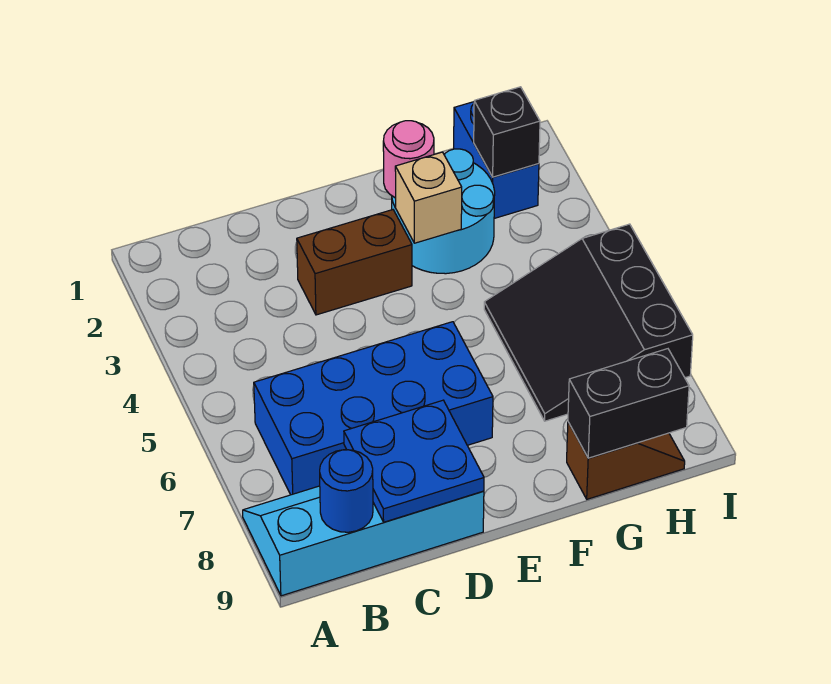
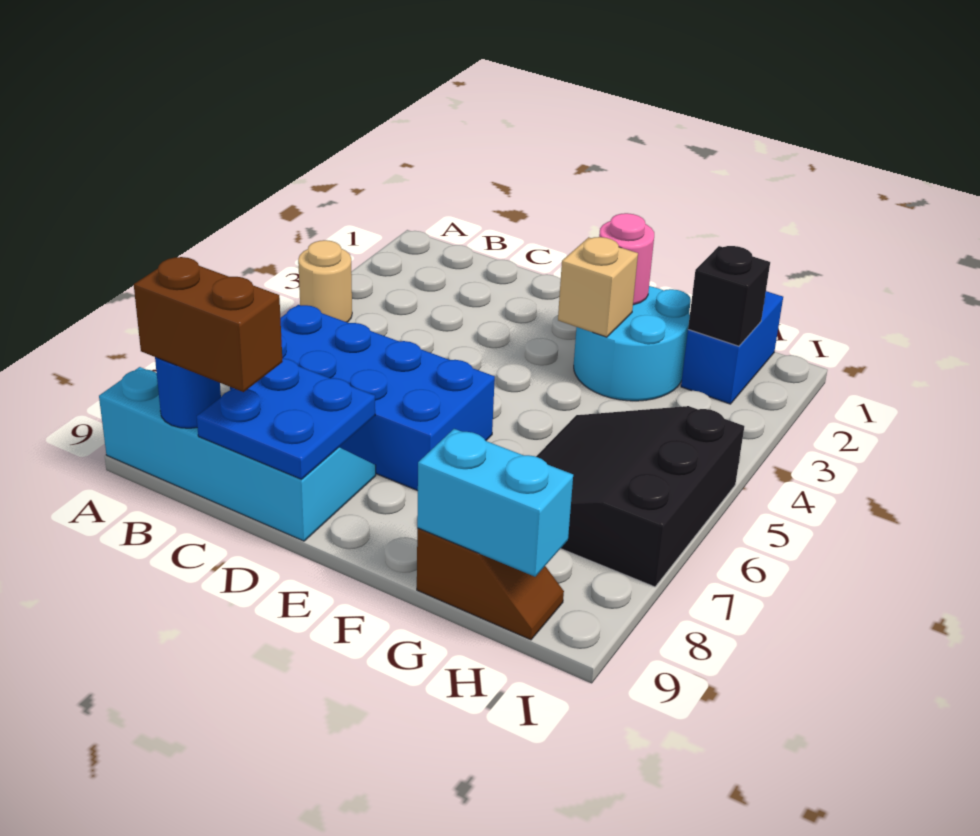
none -> tan round brick A4 level 1
brown brick D3:E3 level 1 -> brown brick B9:C9 level 3
black brick G9:H9 level 2 -> cyan brick G9:H9 level 2

